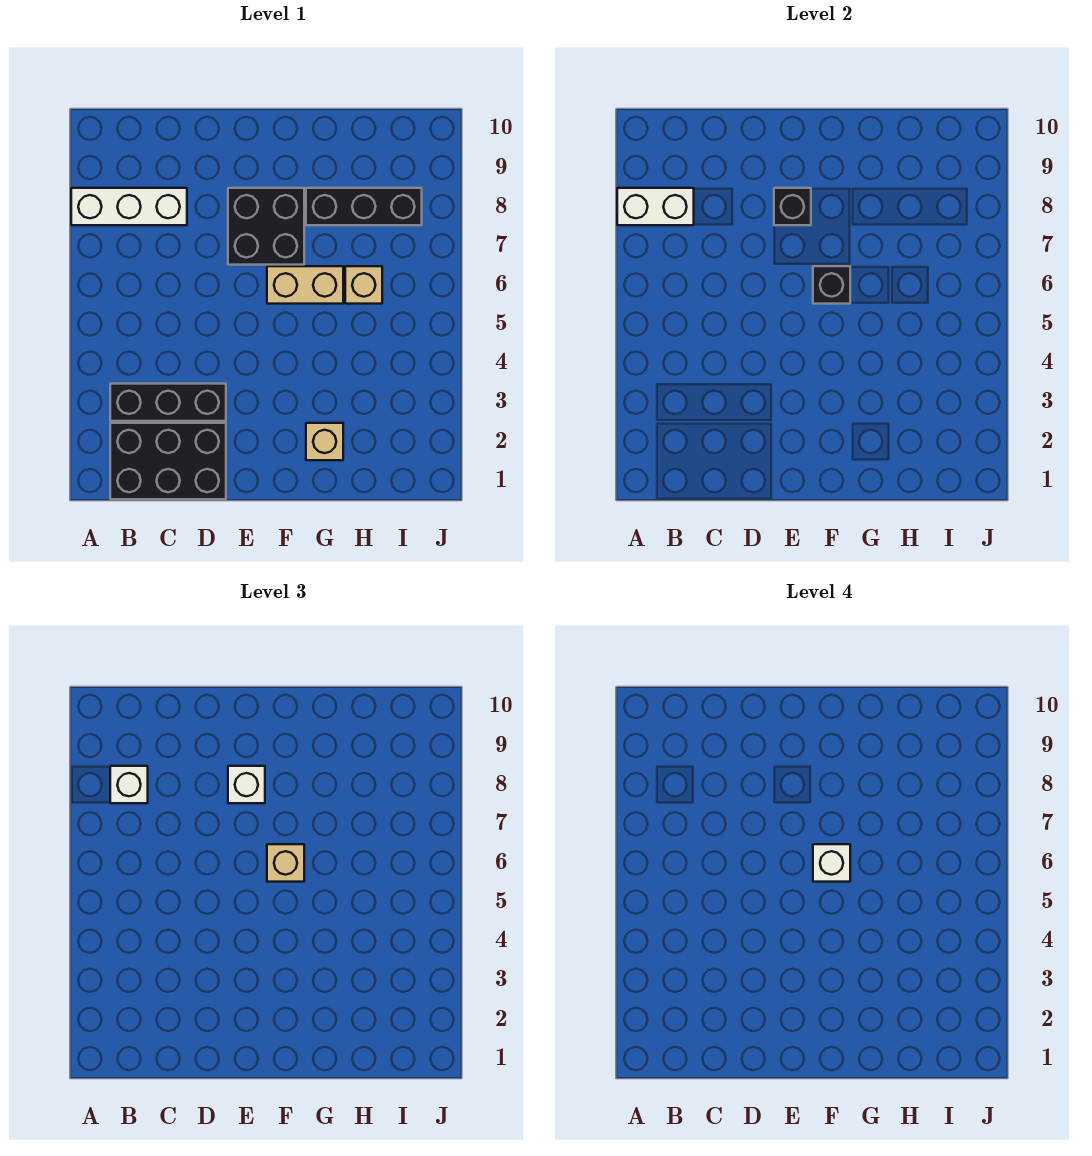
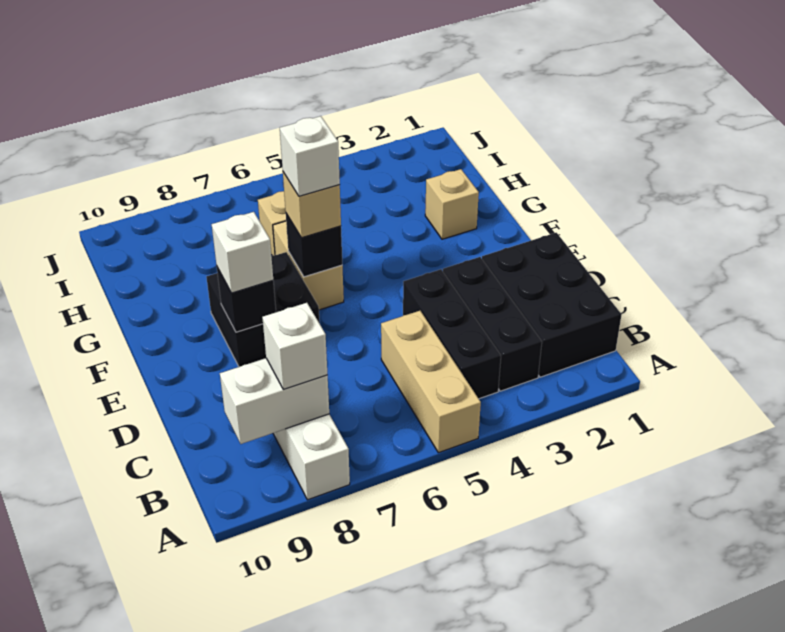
none -> tan brick A5:C5 level 1
white brick A8:B8 level 2 -> white brick B8:B9 level 2
black brick G8:I8 level 1 -> black brick B4:D4 level 1

